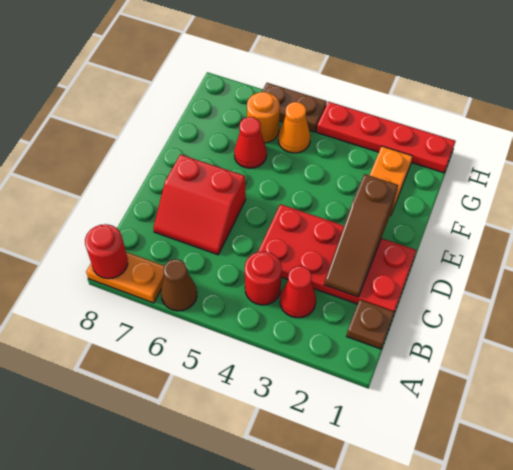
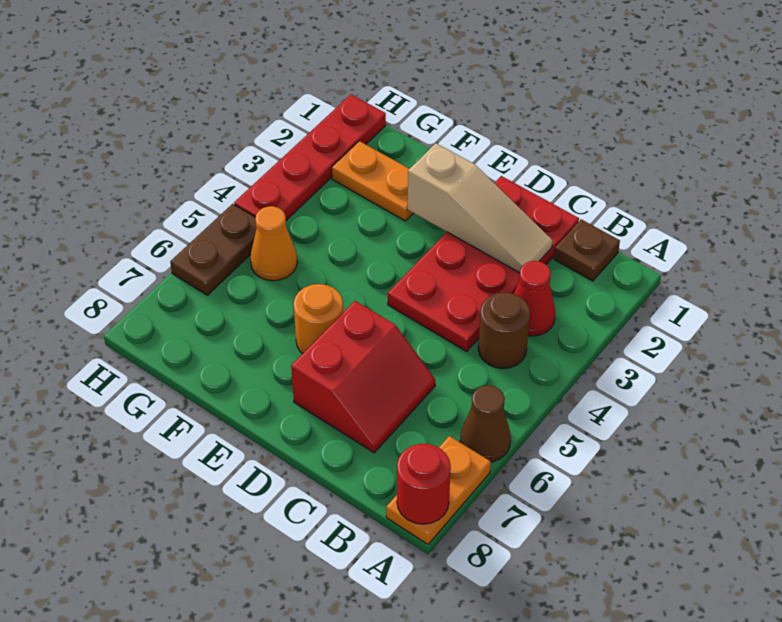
red round brick B4 level 1 -> brown round brick B4 level 1
brown slope C2:E2 level 2 top E -> tan slope C2:E2 level 2 top E
red cone F6 level 1 -> none
orange round brick G6 level 1 -> orange round brick E6 level 1

